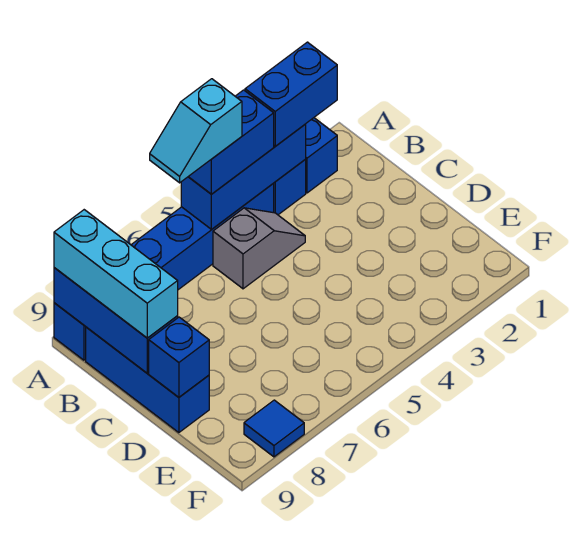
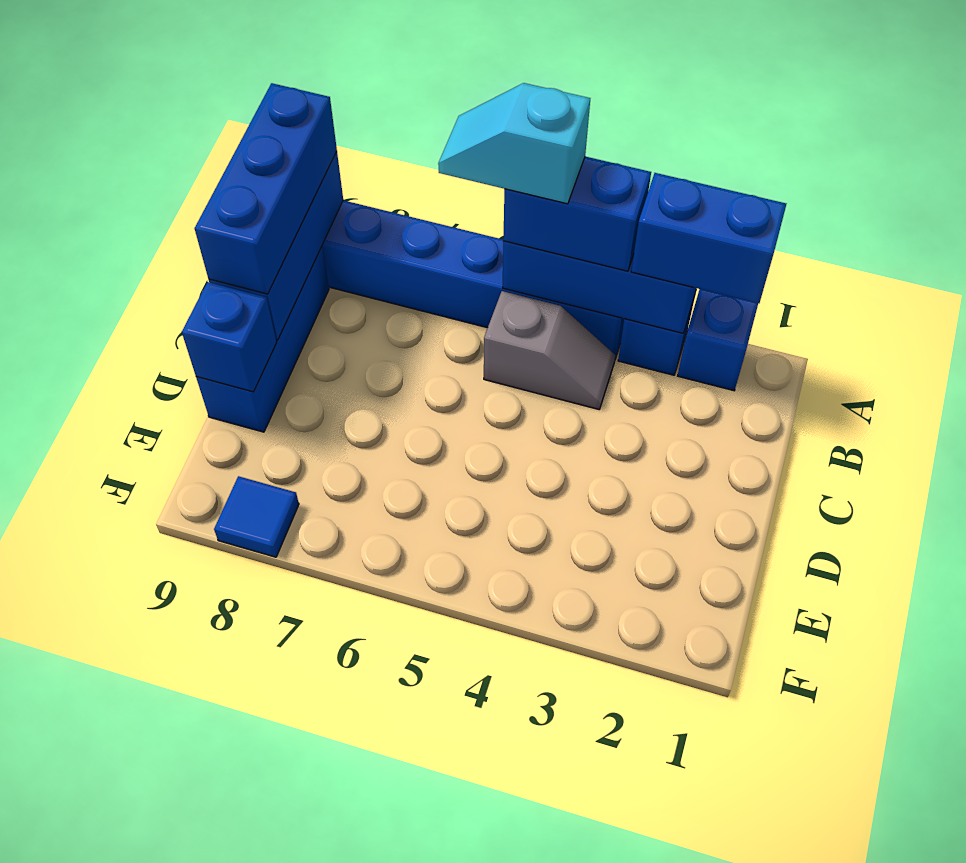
cyan brick A9:C9 level 3 -> blue brick A9:C9 level 3

